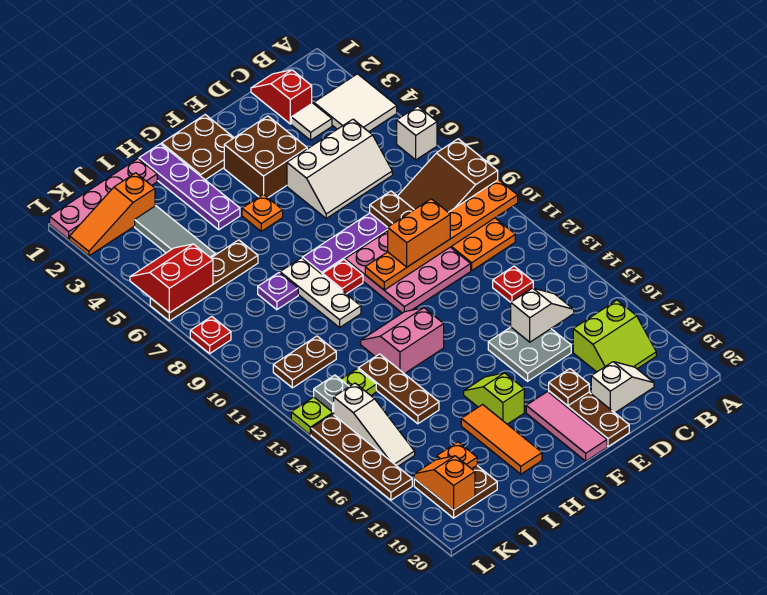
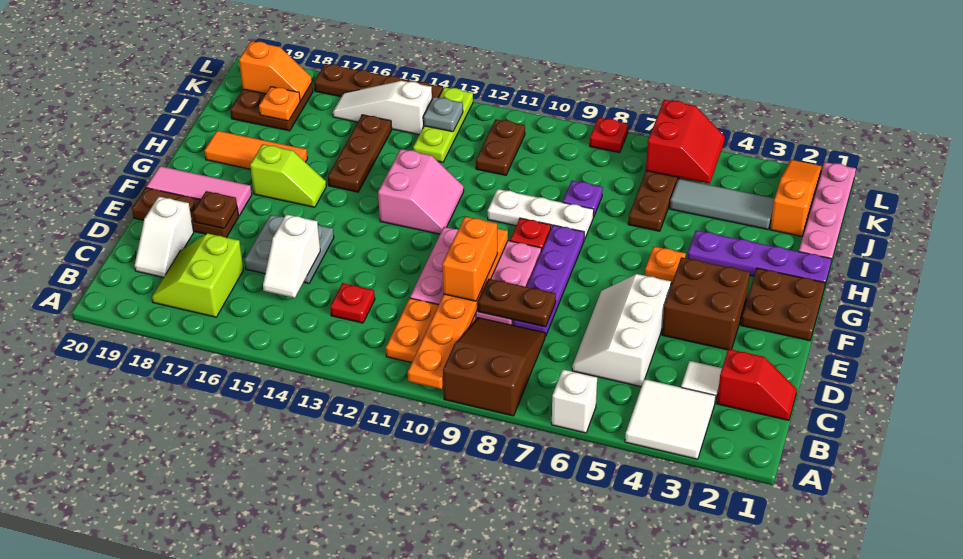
brown plate I13:I15 level 1 -> brown plate H15:J15 level 1

